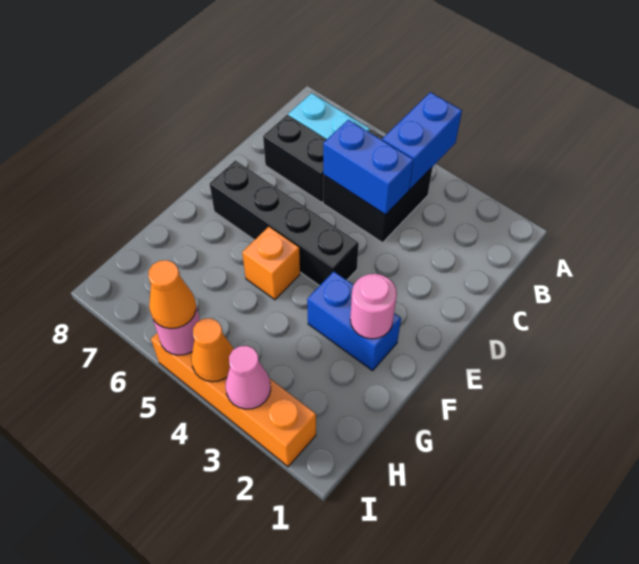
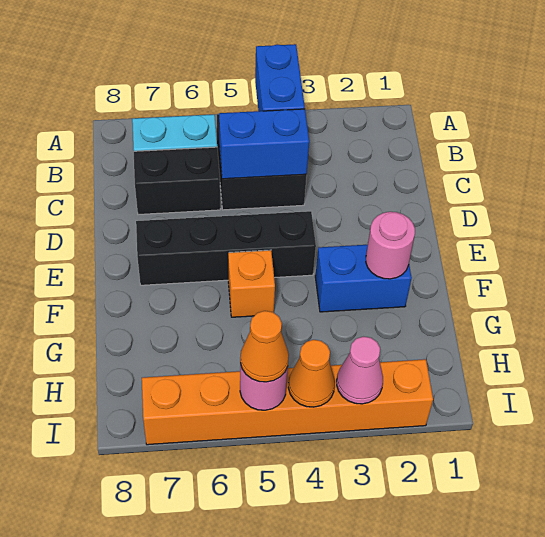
orange brick I2:I5 level 1 -> orange brick I2:I7 level 1

